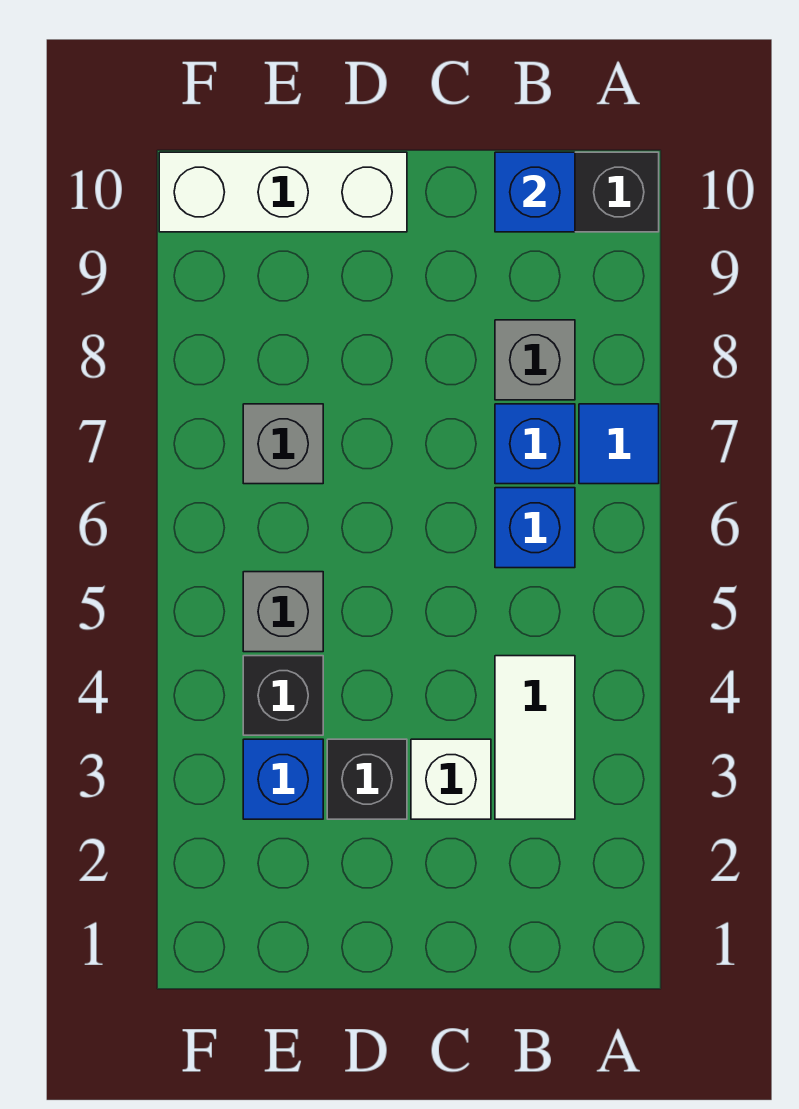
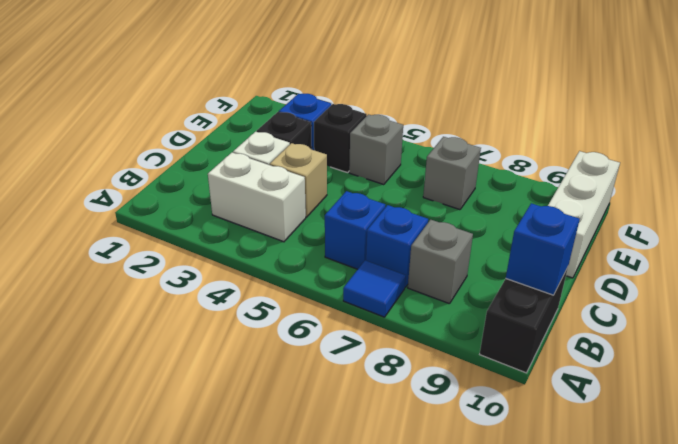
white tile B3:B4 level 1 -> white brick B3:B4 level 1
none -> tan brick C4 level 1

